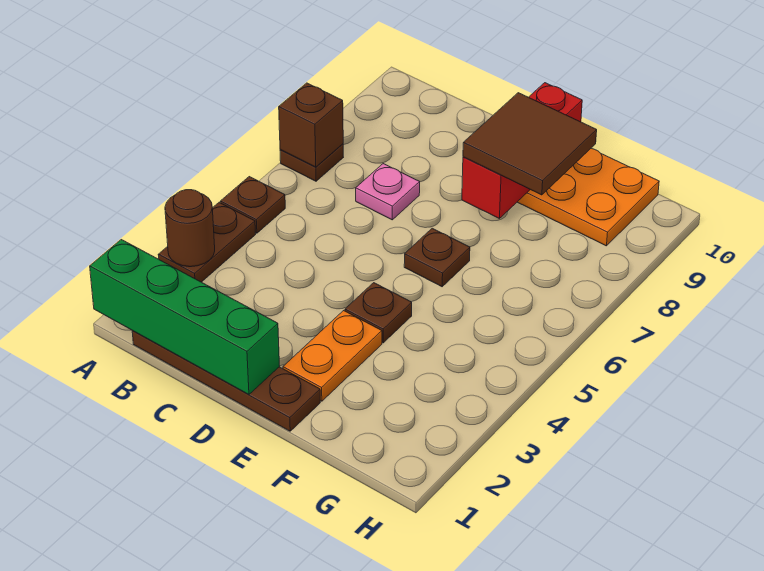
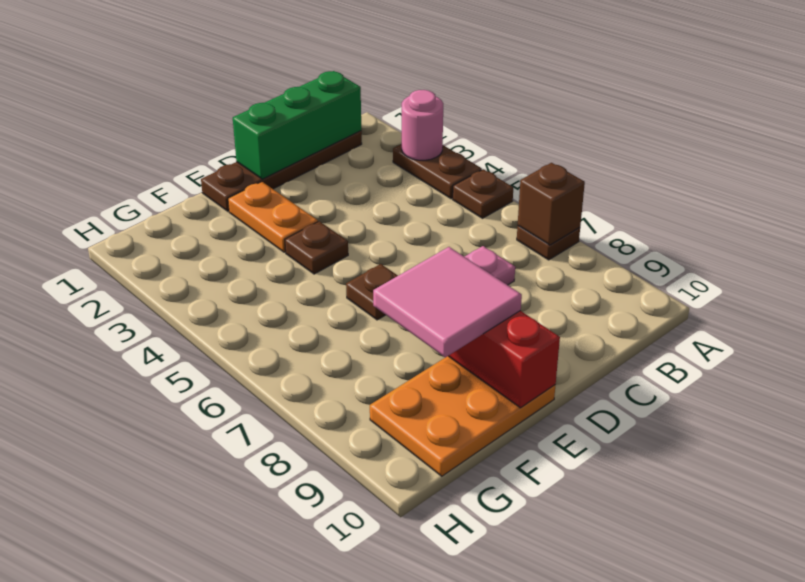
green brick A1:D1 level 2 -> green brick B1:D1 level 2
brown round brick A3 level 2 -> pink round brick A3 level 2
brown tile E8:F9 level 3 -> pink tile E8:F9 level 3

